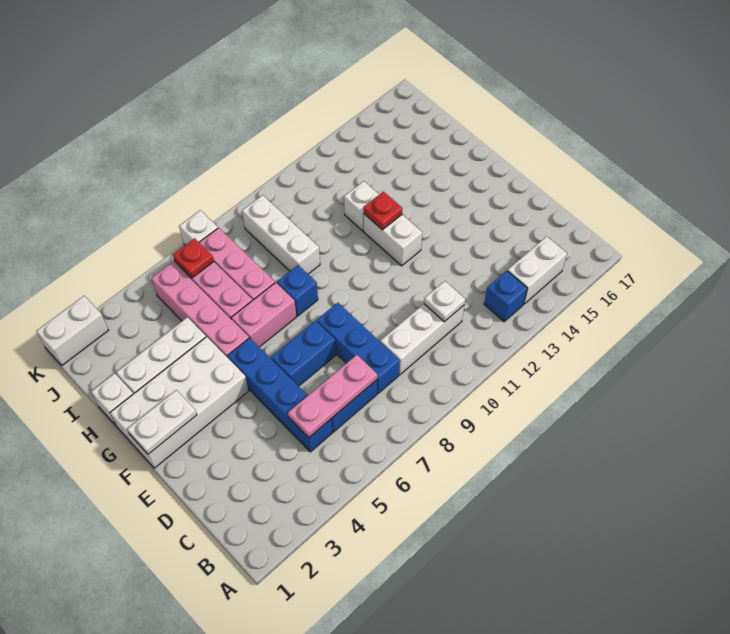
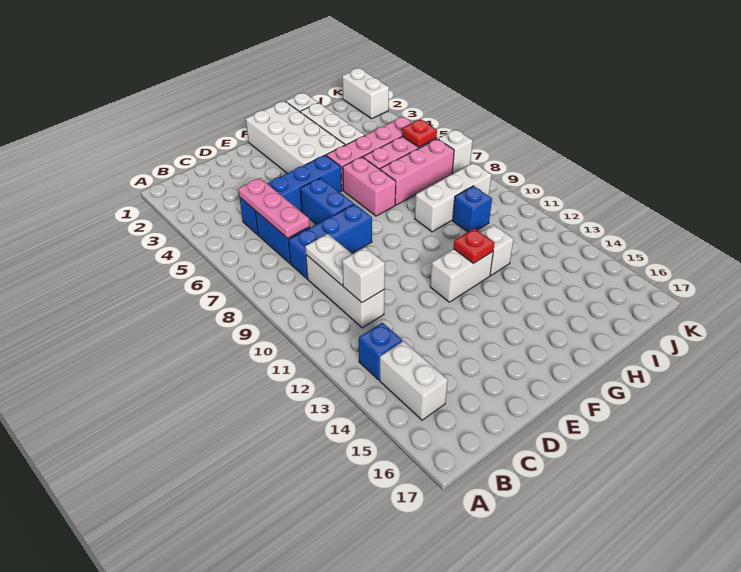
white plate C11 level 2 -> white brick C11 level 2
white plate F1:F2 level 2 -> white plate C9:C10 level 2
blue brick G8 level 1 -> blue brick I10 level 1

